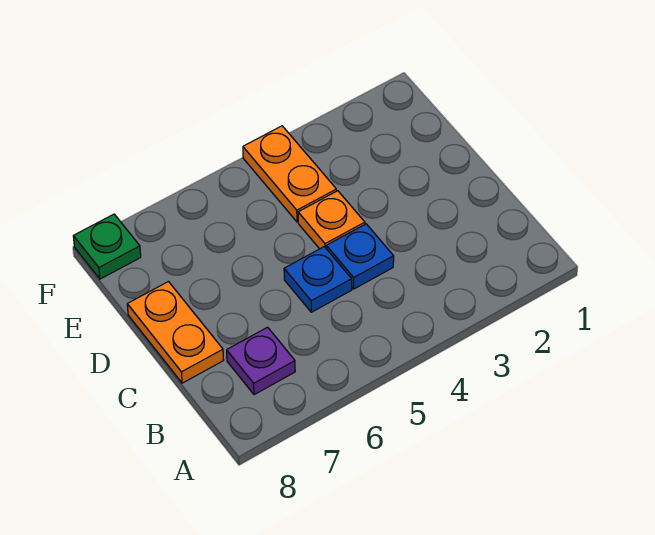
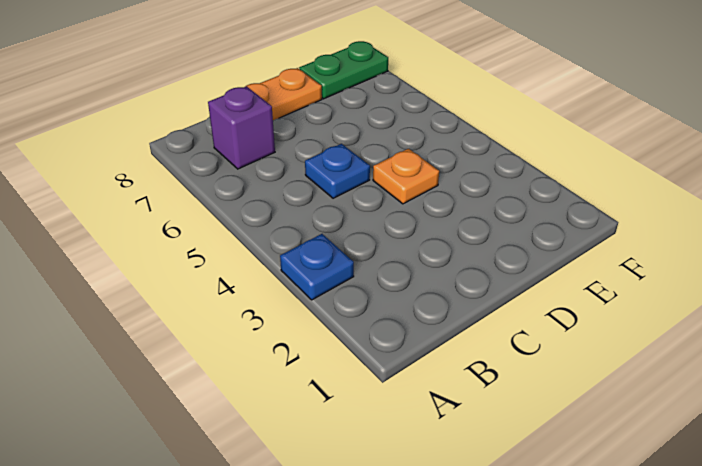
purple plate B7 level 1 -> purple brick B7 level 1
blue plate C4 level 1 -> blue plate A3 level 1
orange plate E4:F4 level 1 -> none
green plate F8 level 1 -> green plate E8:F8 level 1

